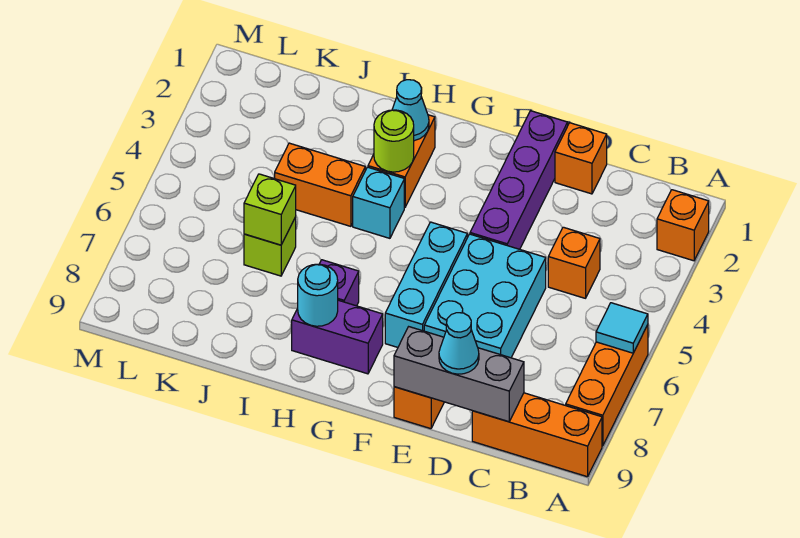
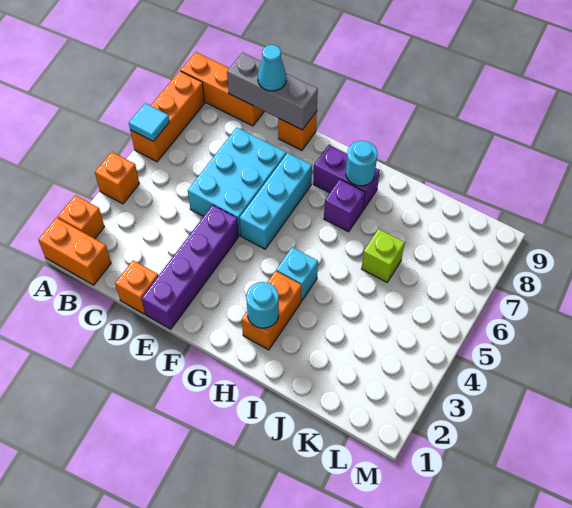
orange brick C4 level 1 -> orange brick A4 level 1
cyan cone H2 level 2 -> cyan round brick H2 level 2
lime round brick H3 level 2 -> none
orange brick I4:J4 level 1 -> orange brick A1:B1 level 1
lime brick J6 level 2 -> none

